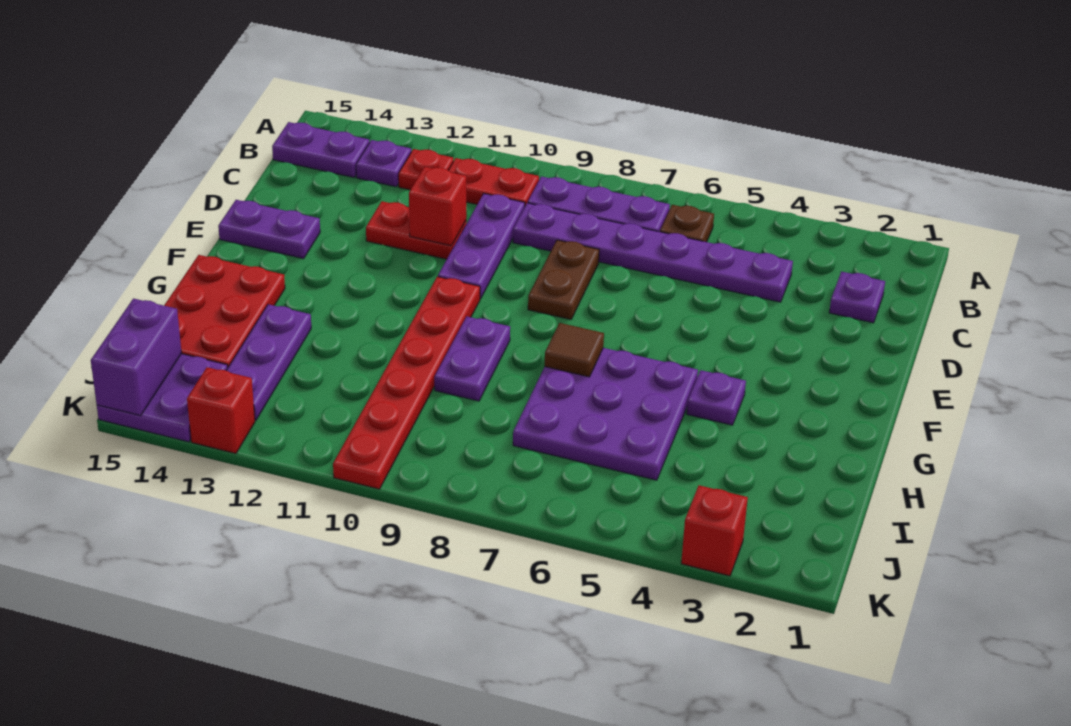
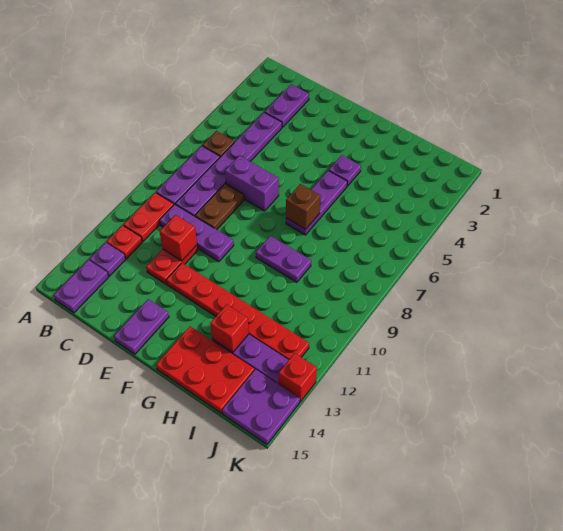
purple plate C2 level 1 -> purple plate C2:C3 level 1
brown plate D8:E8 level 1 -> brown plate D8:D9 level 1
red plate F10:K10 level 1 -> red plate E12:J12 level 1
purple plate G5:I7 level 1 -> purple plate G5:G7 level 1
brown tile G7 level 2 -> brown brick G7 level 2
purple brick J15:K15 level 2 -> purple brick D7:E7 level 1
red brick K3 level 1 -> red brick H13 level 2

